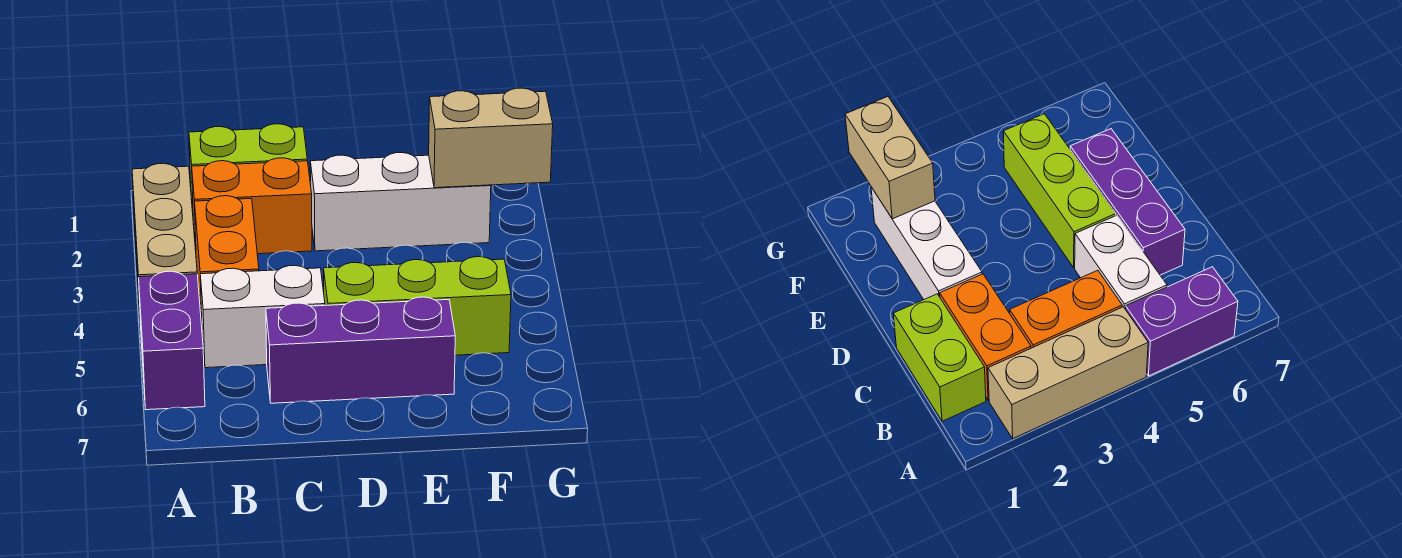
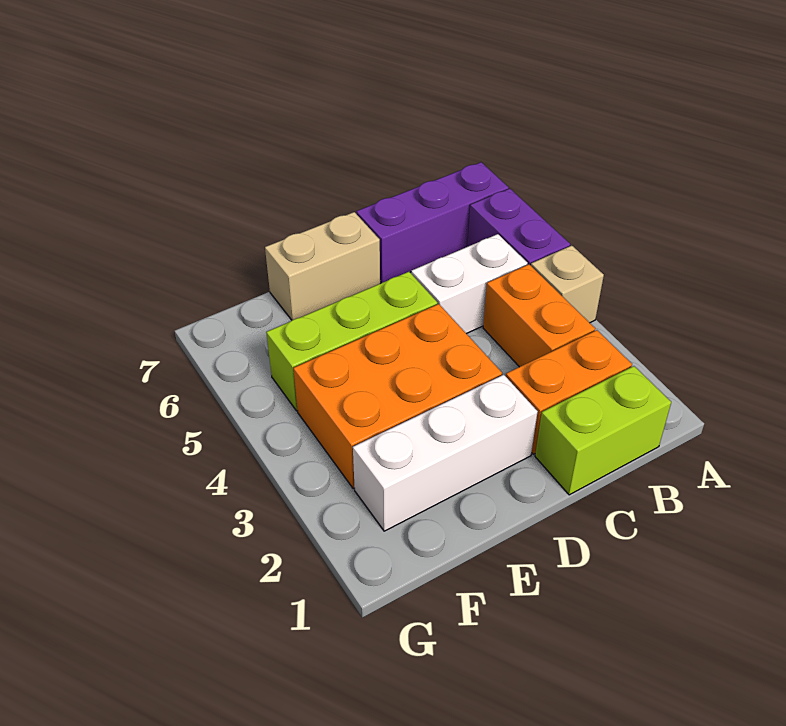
tan brick A2:A4 level 1 -> tan brick A4 level 1
purple brick C6:E6 level 1 -> purple brick A7:C7 level 1
none -> orange brick D3:F4 level 1
tan brick F2:G2 level 2 -> tan brick D7:E7 level 1

